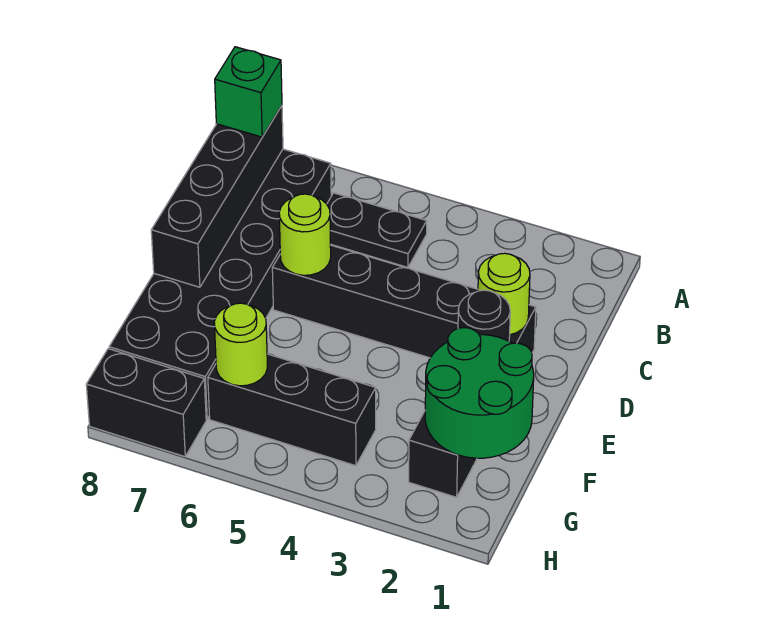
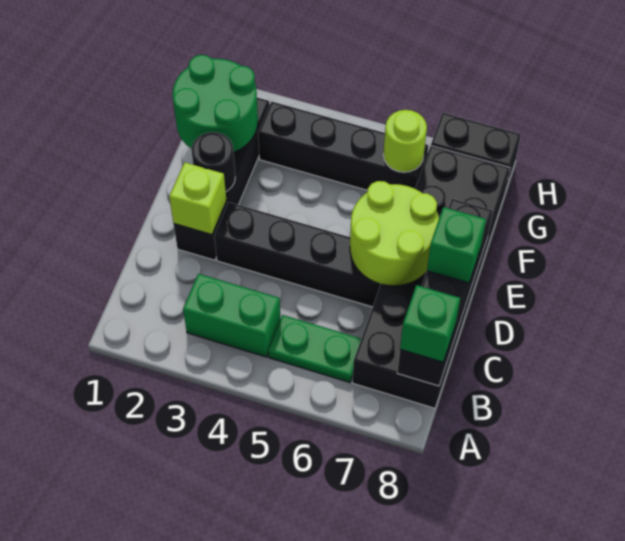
none -> green brick B3:B4 level 1
black plate B5:B6 level 1 -> green plate B5:B6 level 1
lime round brick D2 level 2 -> lime brick D2 level 2
lime round brick D6 level 2 -> lime round brick D6:E7 level 2
none -> green brick D8 level 3
black brick G4:G6 level 1 -> black brick G3:G6 level 1

